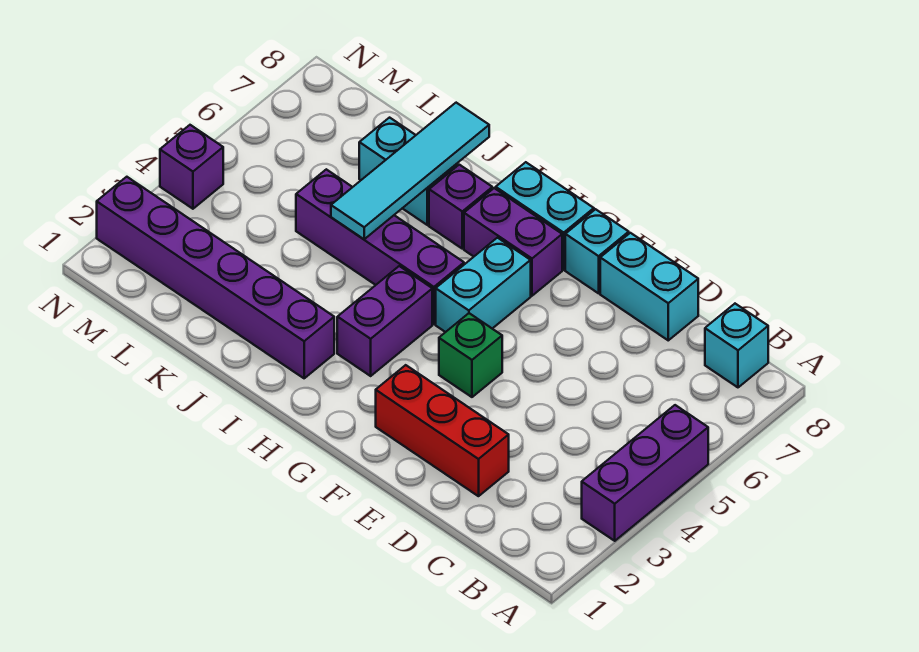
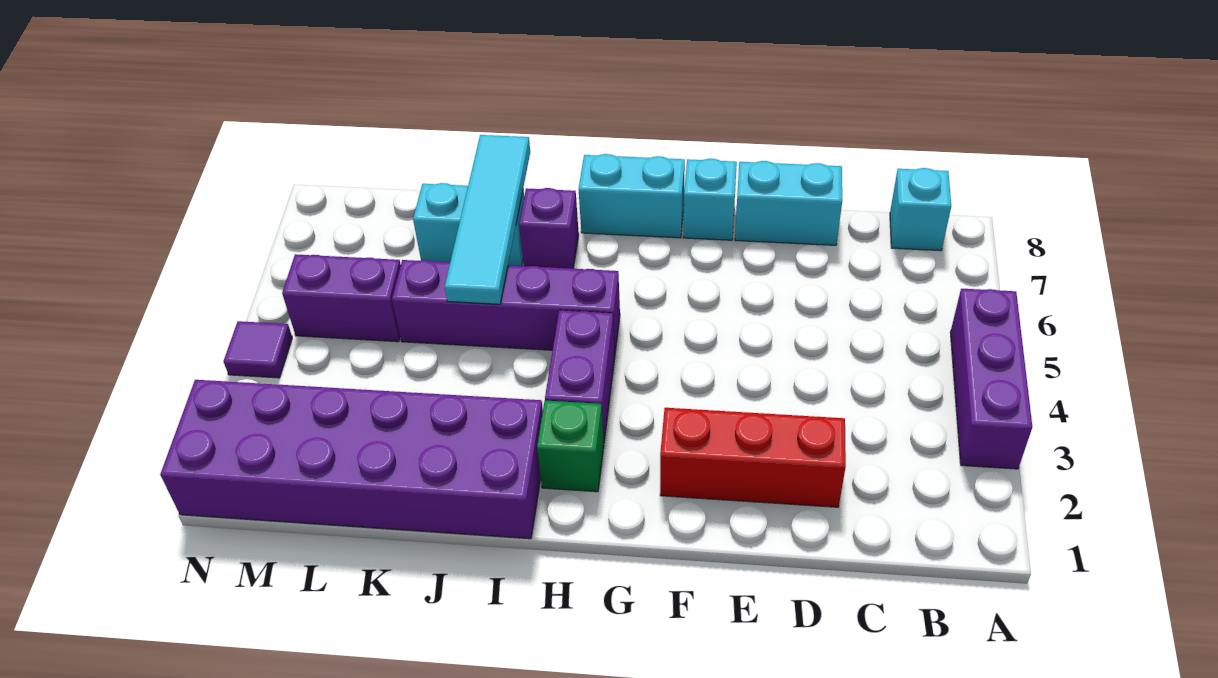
green brick F4 level 1 -> green brick H2 level 1
cyan brick G5:G6 level 1 -> none
purple brick G7:H7 level 1 -> purple brick L5:M5 level 1
purple brick I2:N2 level 1 -> purple brick I1:N2 level 1
purple brick N4 level 1 -> purple tile N4 level 1

